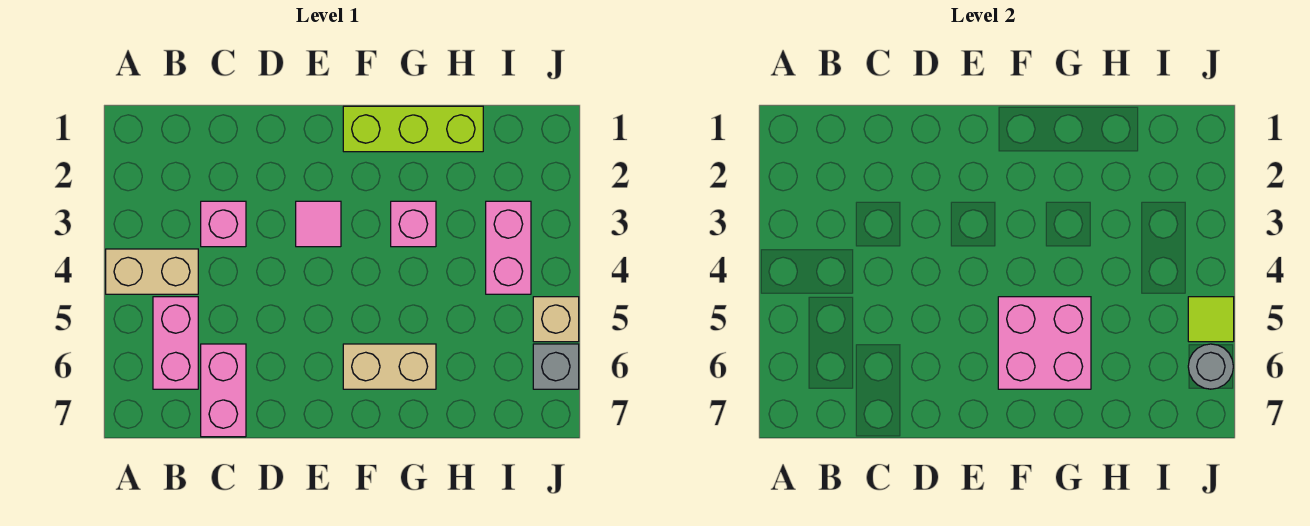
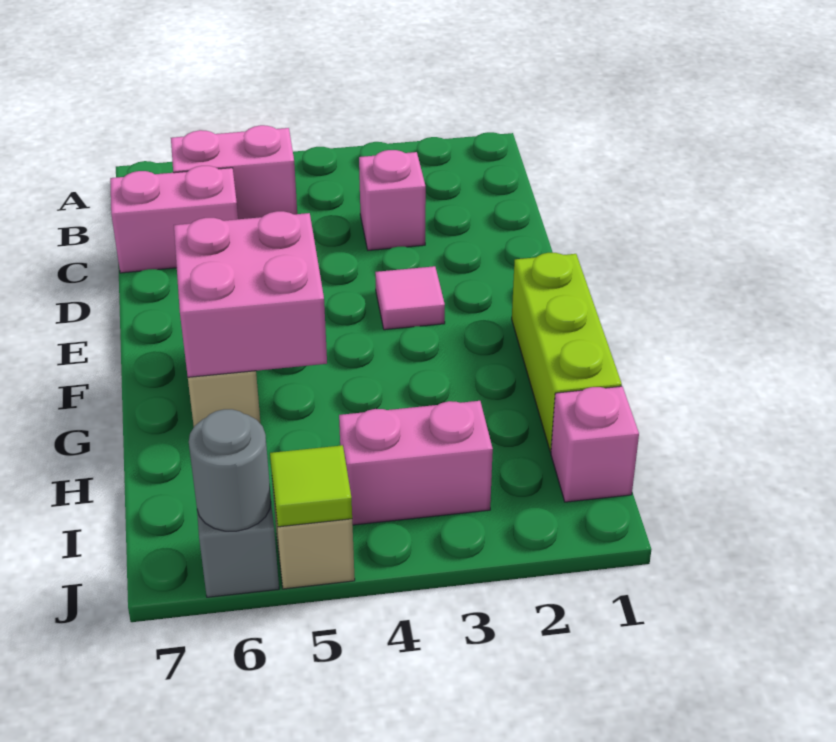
tan brick A4:B4 level 1 -> none
pink brick G3 level 1 -> pink brick I1 level 1

